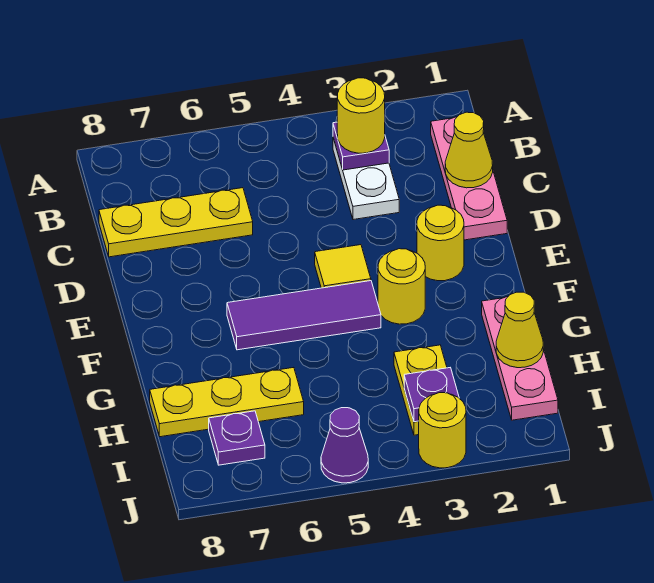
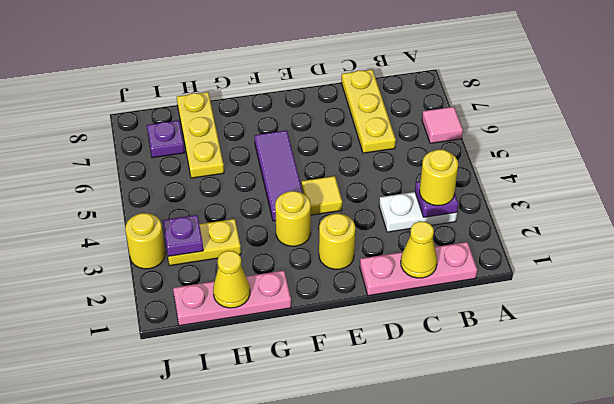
none -> pink tile A6 level 1
purple cone J5 level 1 -> none

